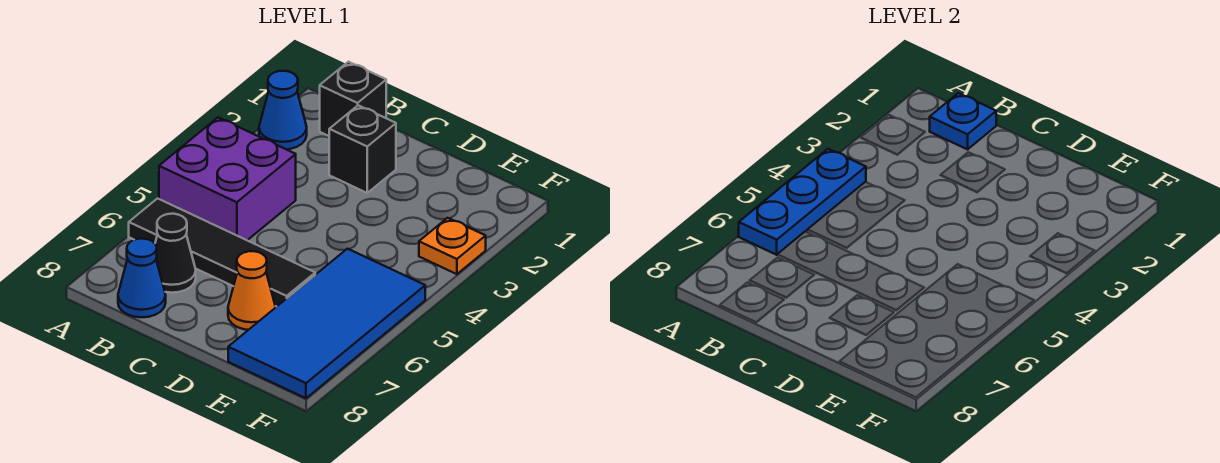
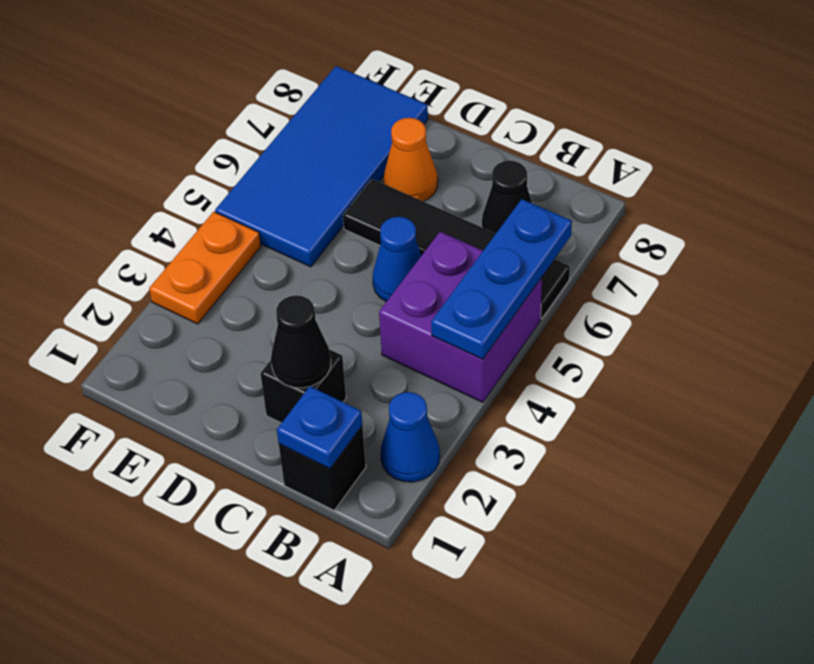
blue cone B8 level 1 -> blue cone C5 level 1
none -> black cone C2 level 2
orange plate F3 level 1 -> orange plate F3:F4 level 1

